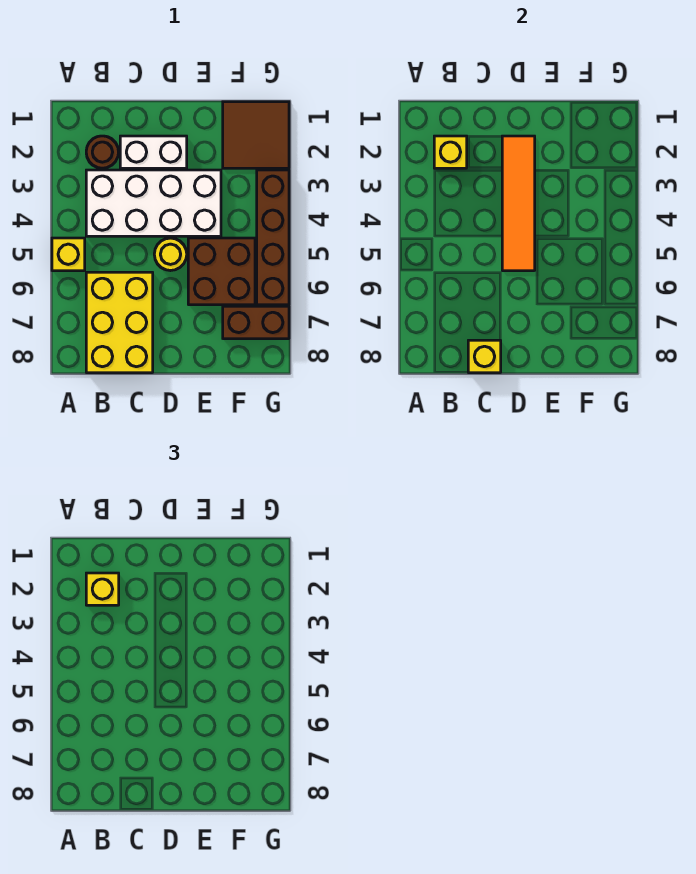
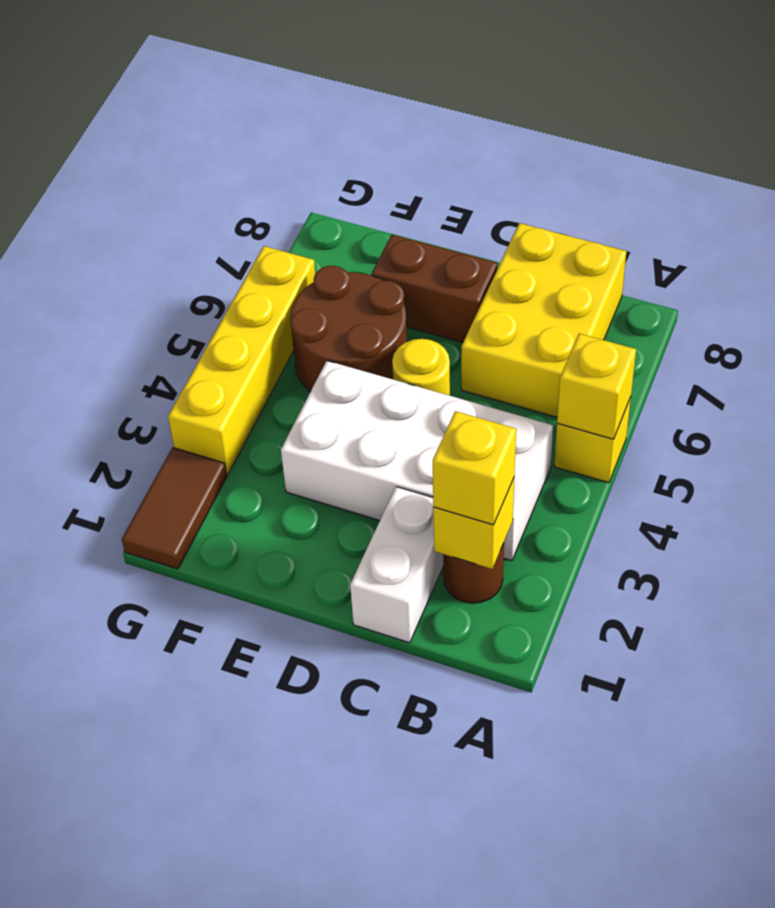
white brick C2:D2 level 1 -> white brick C1:C2 level 1
yellow brick C8 level 2 -> yellow brick A5 level 2
orange tile D2:D5 level 2 -> none
brown brick E5:F6 level 1 -> brown round brick E5:F6 level 1
brown tile F1:G2 level 1 -> brown tile G1:G2 level 1
brown brick F7:G7 level 1 -> brown brick D7:E7 level 1
brown brick G3:G6 level 1 -> yellow brick G3:G6 level 1

